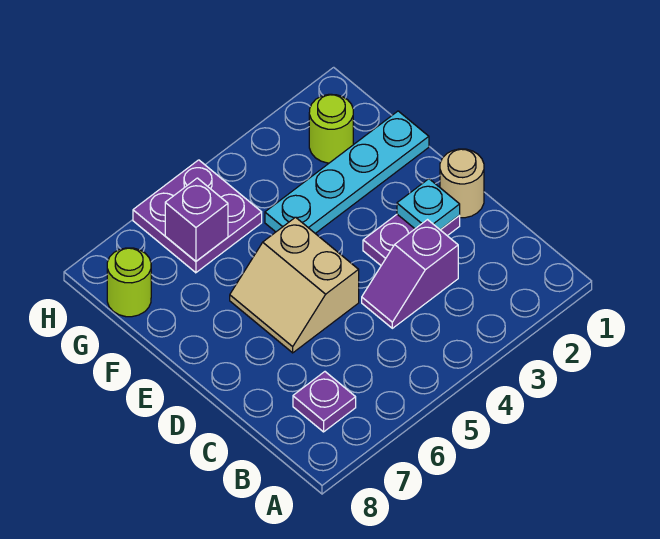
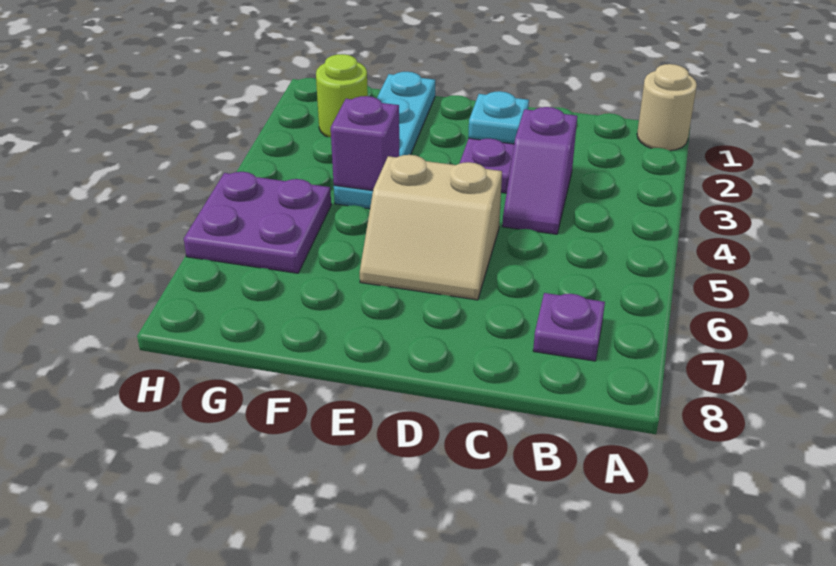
tan round brick D1 level 1 -> tan round brick A1 level 1
purple brick G6 level 2 -> purple brick F4 level 2
lime round brick G8 level 1 -> none

